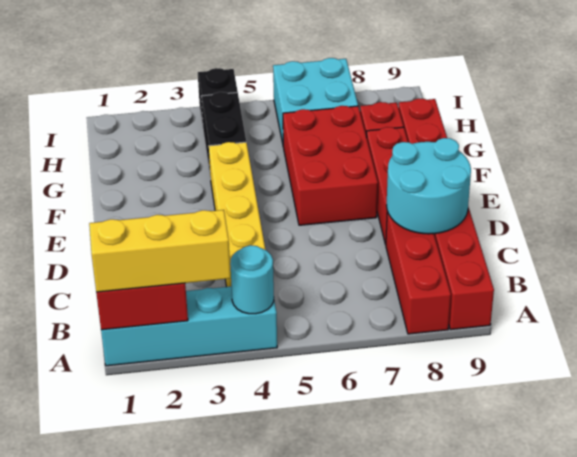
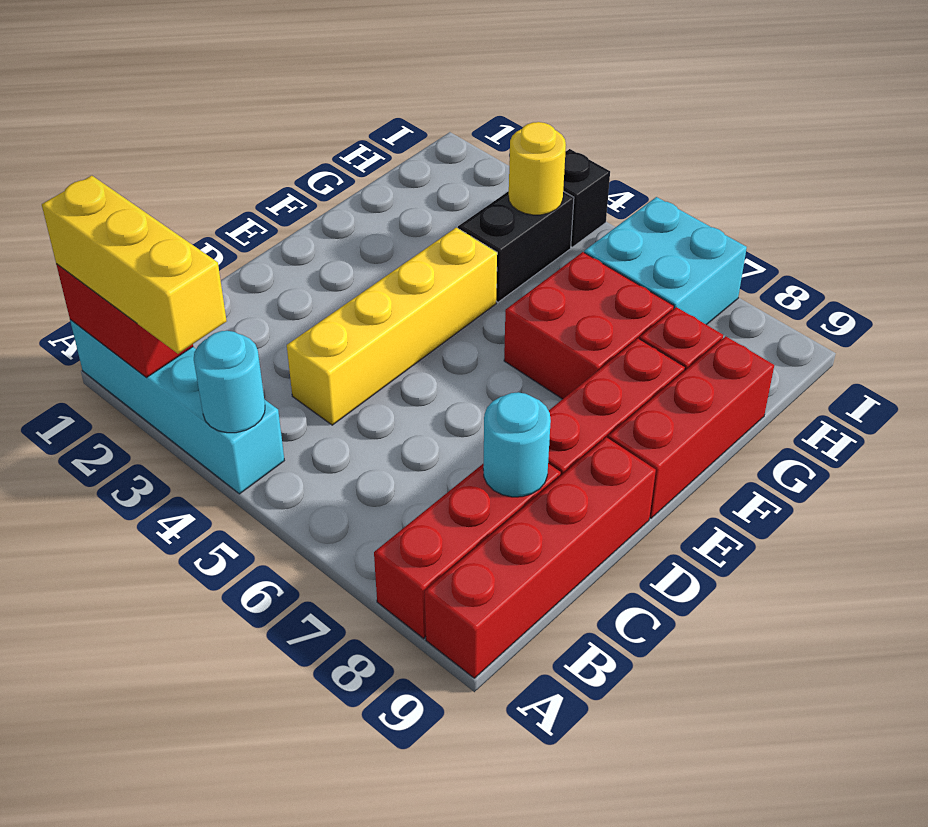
cyan round brick C8:D9 level 2 -> cyan round brick C8 level 2
red brick E6:G7 level 1 -> red brick F6:G7 level 1
none -> yellow round brick H4 level 2

